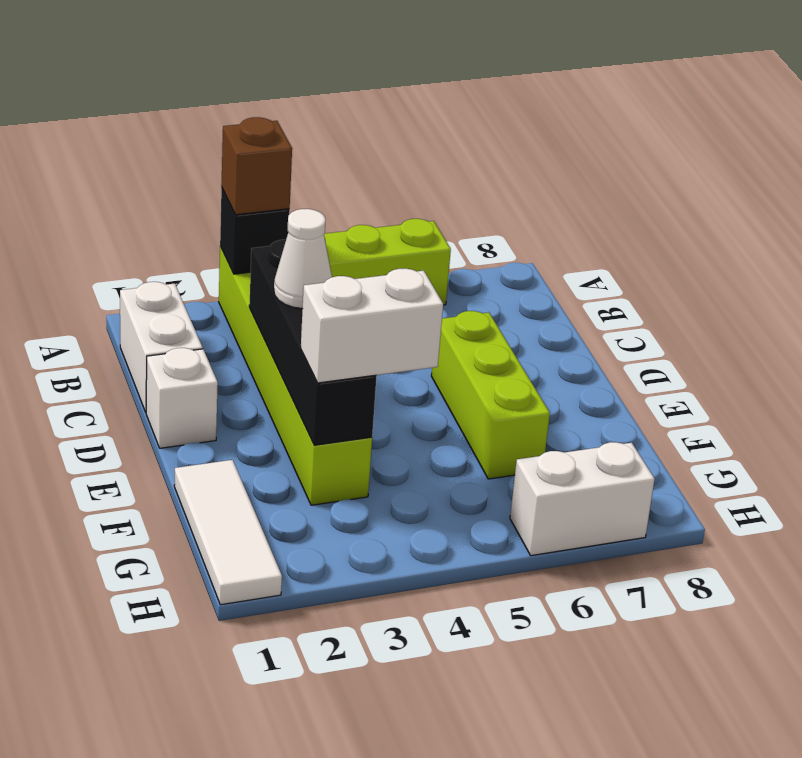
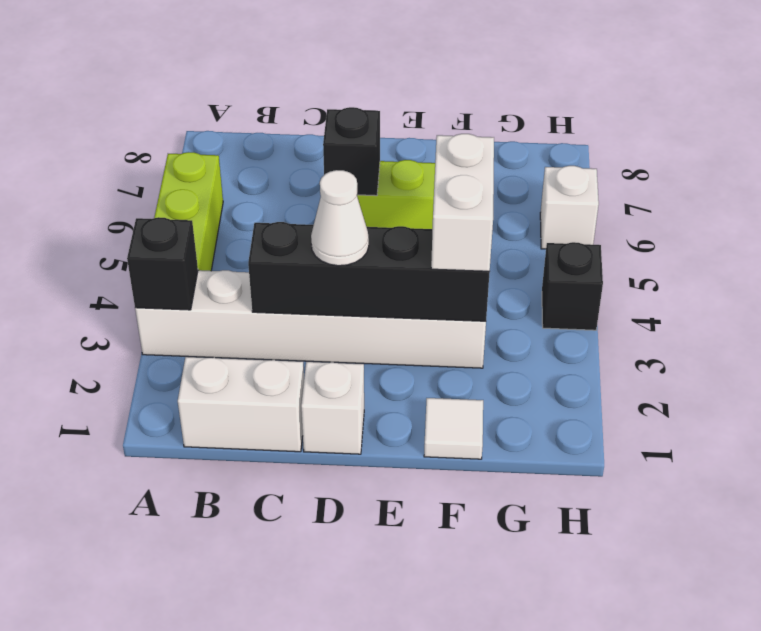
lime brick A3:F3 level 1 -> white brick A3:F3 level 1
brown brick A3 level 3 -> none
none -> black brick D6 level 2
white tile F1:H1 level 1 -> white tile F1 level 1
none -> black brick H4 level 1
white brick H6:H7 level 1 -> white brick H6 level 1

